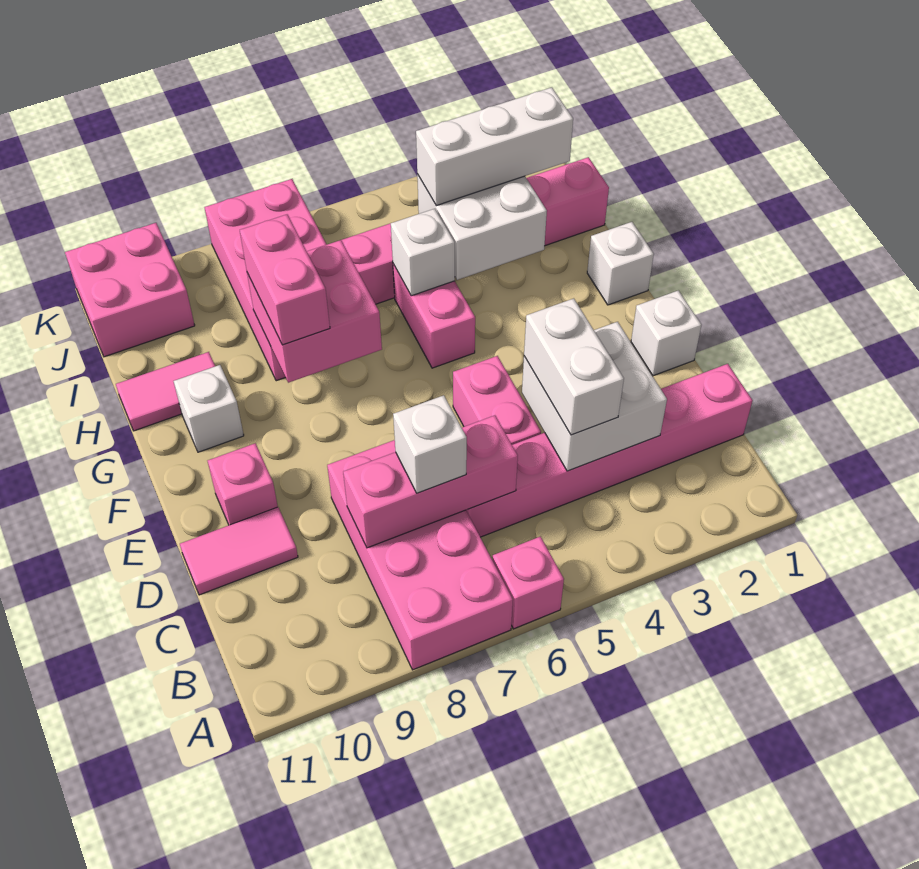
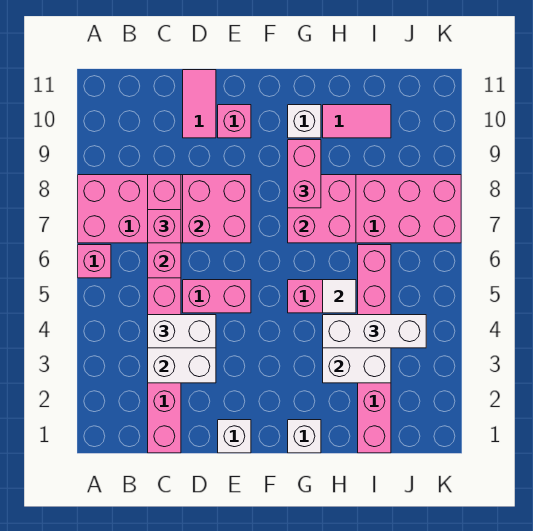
white brick C7 level 3 -> pink brick C7 level 3
pink brick G8:H8 level 3 -> pink brick G8:G9 level 3
white brick H5 level 2 -> white tile H5 level 2
pink tile H10:H11 level 1 -> pink tile H10:I10 level 1
white brick I2:I4 level 3 -> white brick H4:J4 level 3
pink brick J10:K11 level 1 -> pink brick D7:E8 level 2

